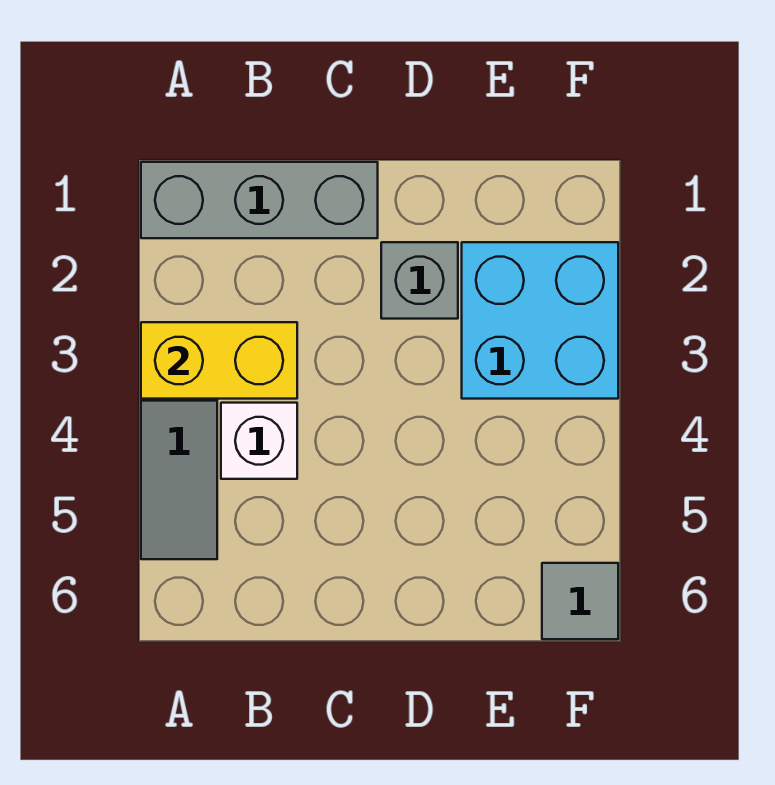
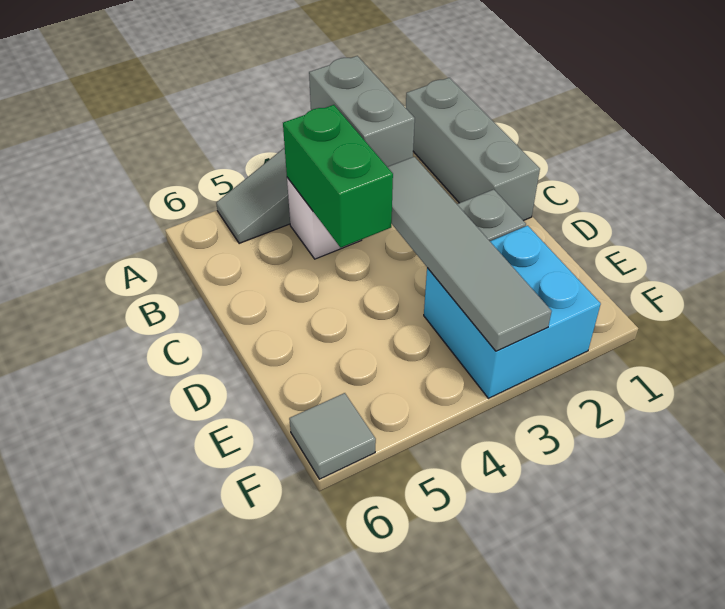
yellow brick A3:B3 level 2 -> grey brick A3:B3 level 2
none -> green brick B4:C4 level 2
none -> grey tile C3:F3 level 2

